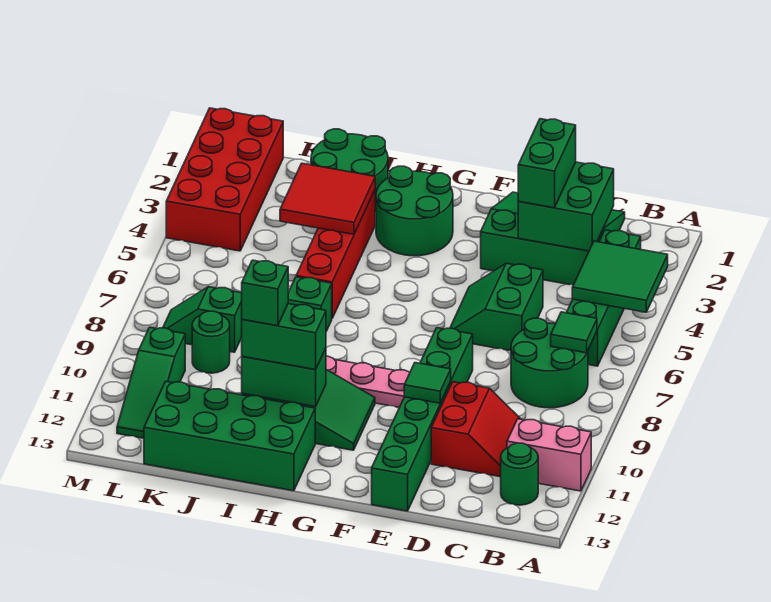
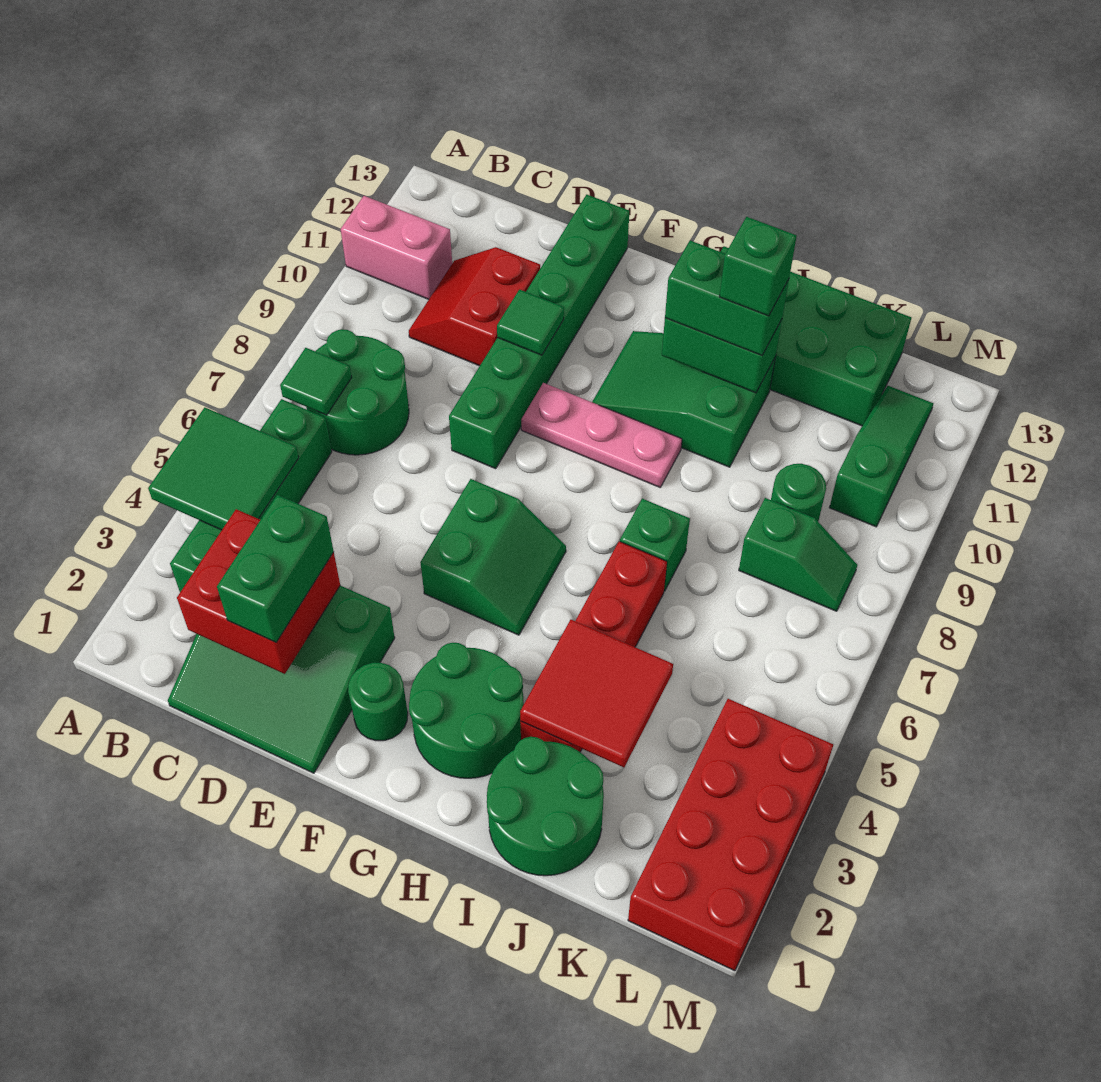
green round brick B12 level 1 -> green round brick F2 level 1
green brick C2:D3 level 2 -> red brick C2:D3 level 2
green slope D5:E6 level 1 top D -> green slope F5:G6 level 1 top F

